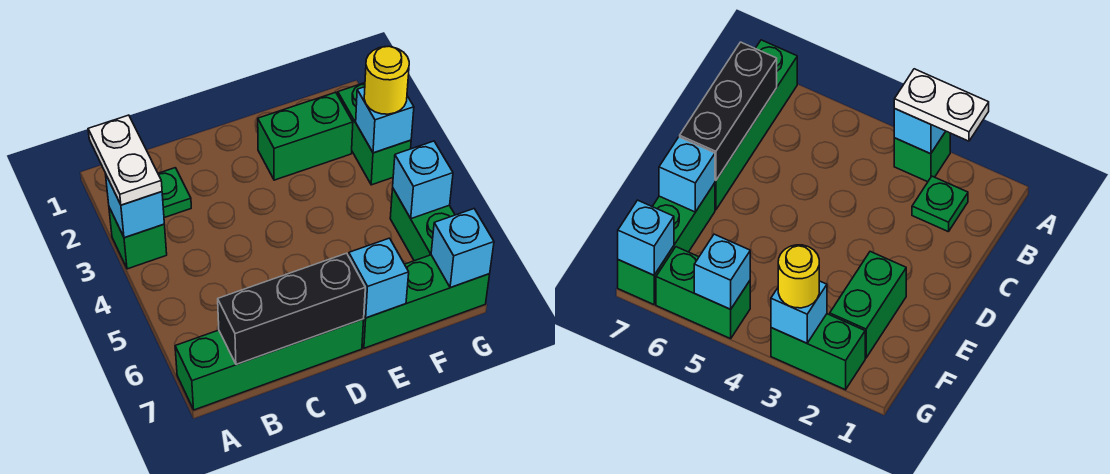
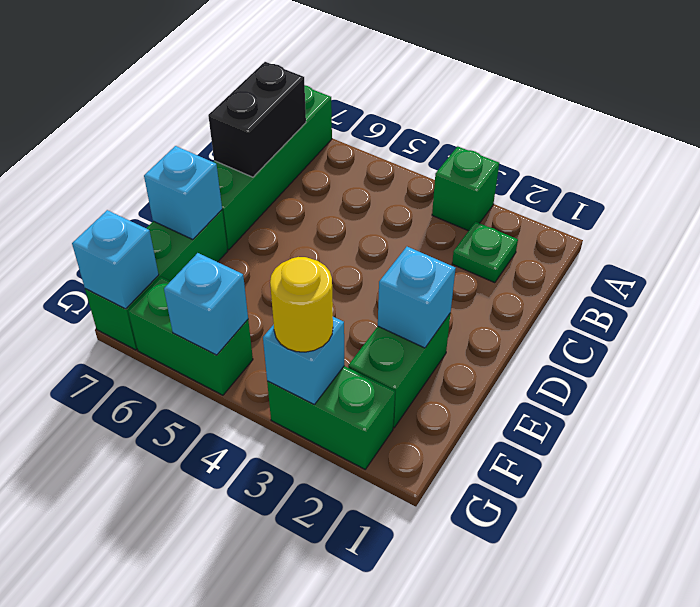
white plate A2:A3 level 3 -> none
cyan brick A3 level 2 -> cyan brick E2 level 2
black brick B7:D7 level 2 -> black brick B7:C7 level 2

